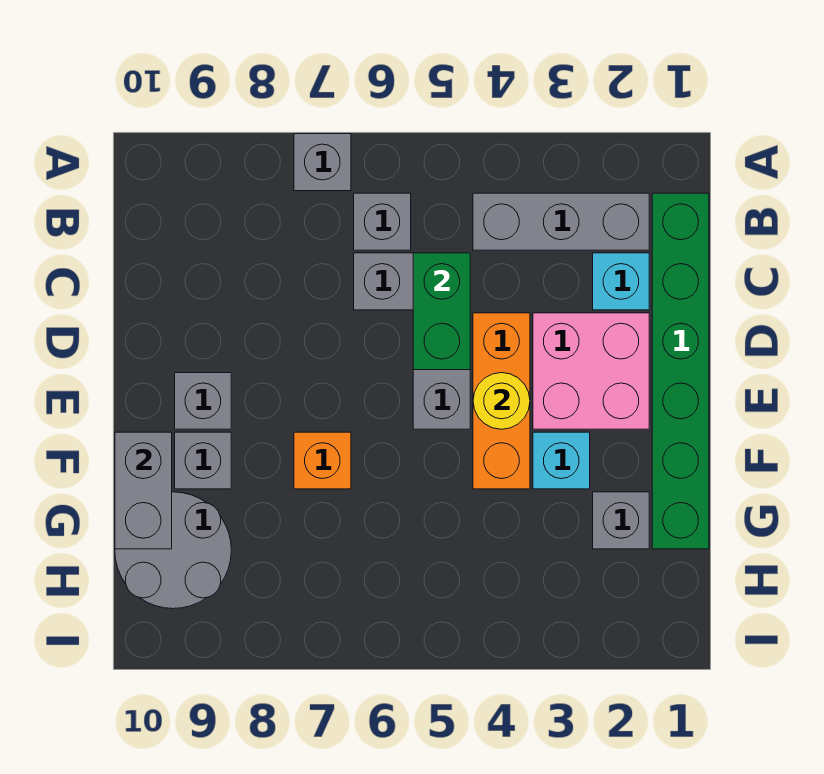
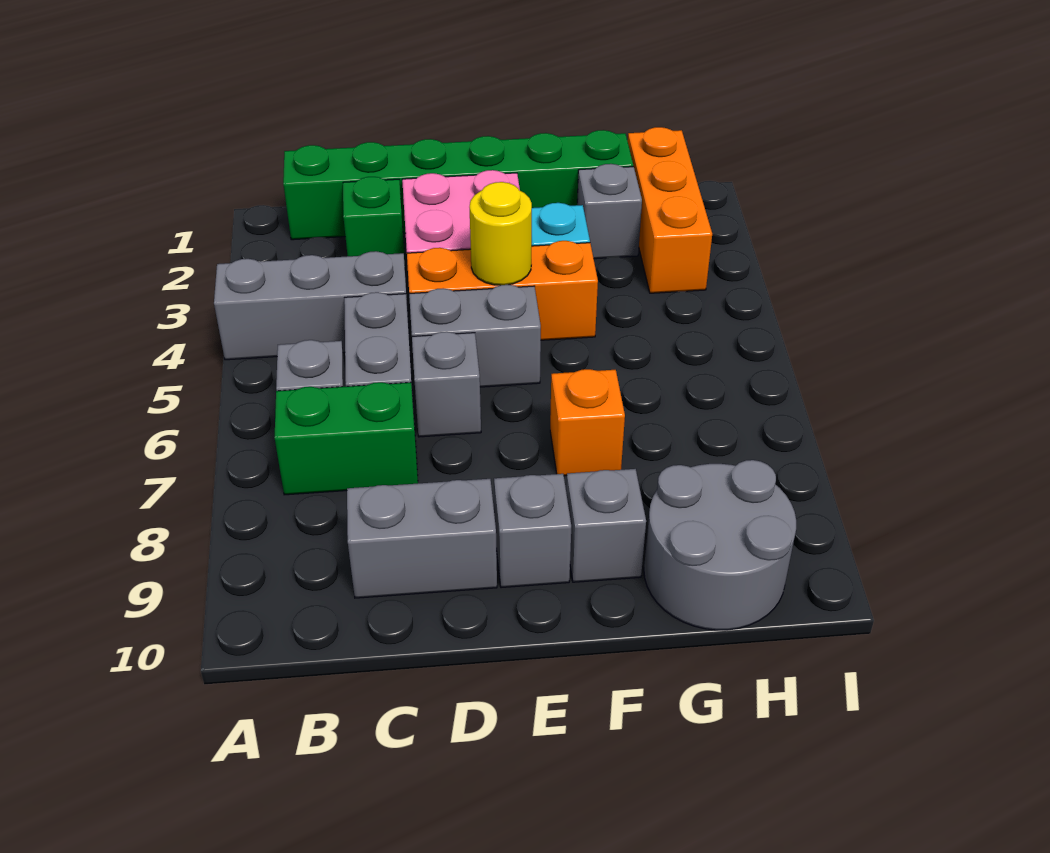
grey brick A7 level 1 -> grey brick D6 level 1
grey brick B2:B4 level 1 -> grey brick A4:C4 level 1
cyan brick C2 level 1 -> green brick C2 level 1
green brick C5:D5 level 2 -> green brick B7:C7 level 1
grey brick F10:G10 level 2 -> grey brick C9:D9 level 1
none -> orange brick H1:H3 level 1

